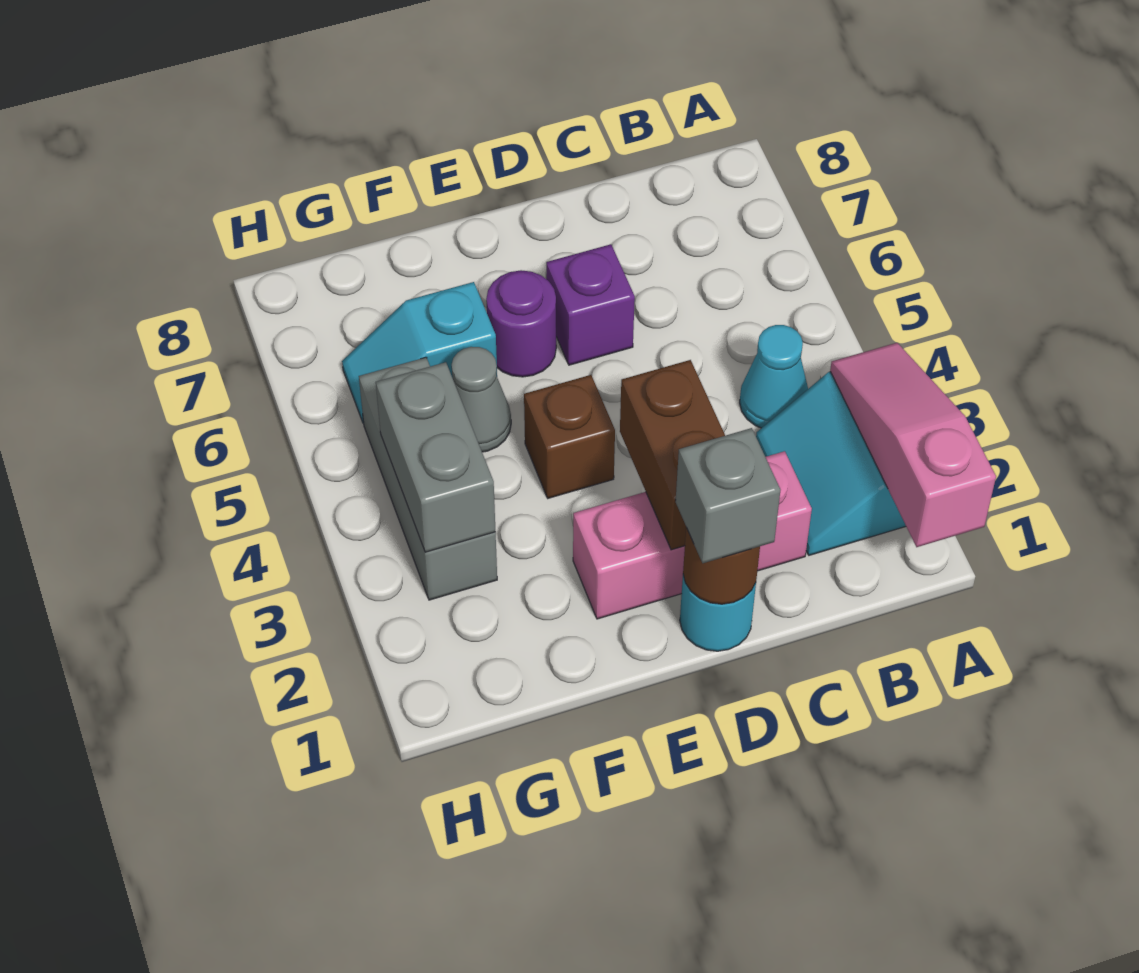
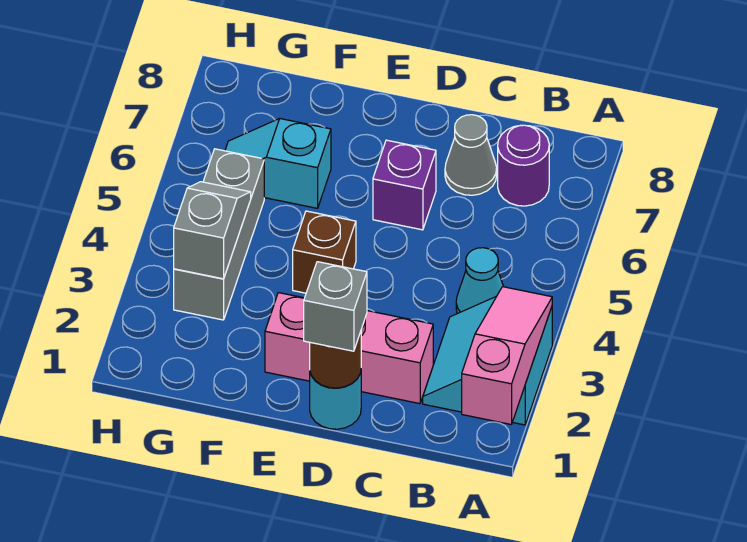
brown brick D2:D3 level 2 -> none
purple round brick E6 level 1 -> purple round brick B7 level 1
grey cone F5 level 1 -> grey cone C7 level 1
grey brick G3:G4 level 2 -> grey slope G3:G4 level 2 top 3

